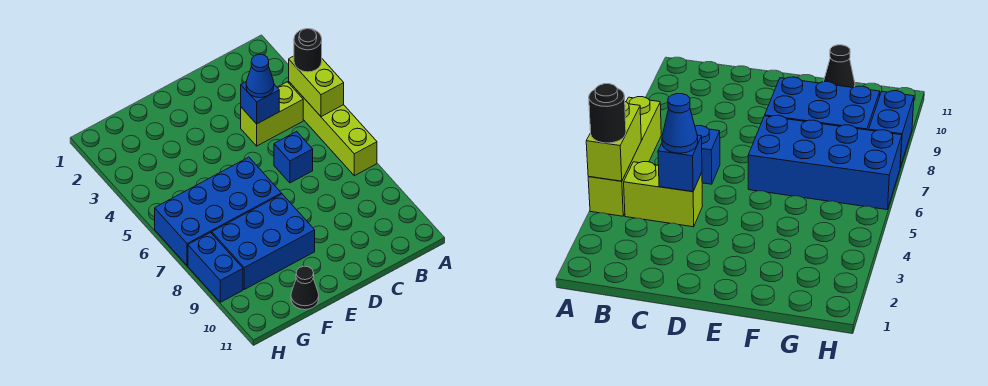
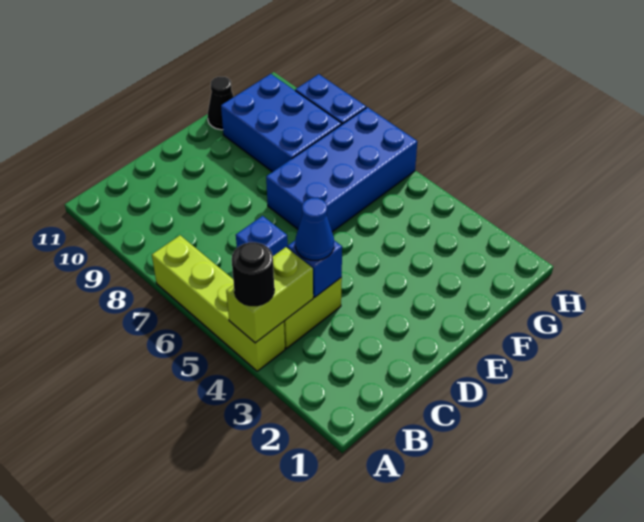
lime brick A4:A5 level 2 -> lime brick A4:B4 level 2
blue brick E8:G9 level 1 -> blue brick F8:G10 level 1

